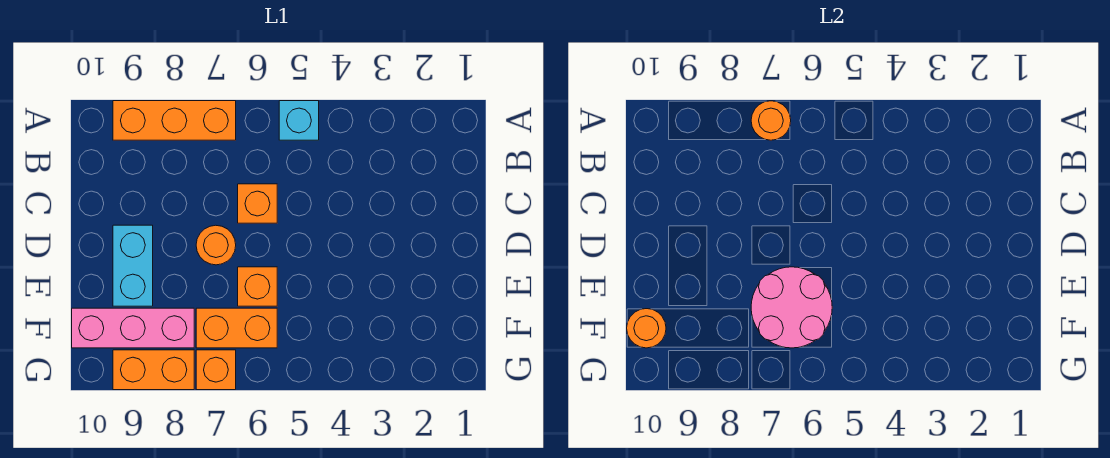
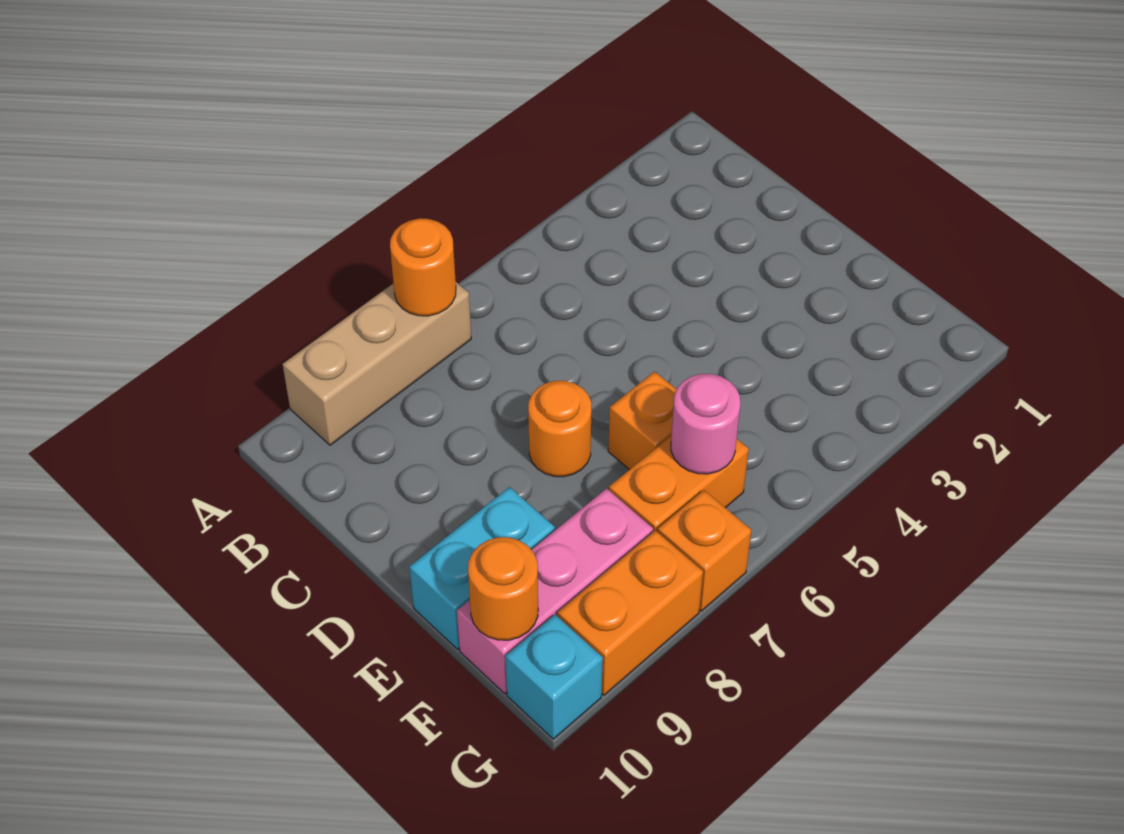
cyan brick A5 level 1 -> cyan brick G10 level 1
orange brick A7:A9 level 1 -> tan brick A7:A9 level 1
orange brick C6 level 1 -> none
cyan brick D9:E9 level 1 -> cyan brick E9:E10 level 1
pink round brick E6:F7 level 2 -> pink round brick F6 level 2

